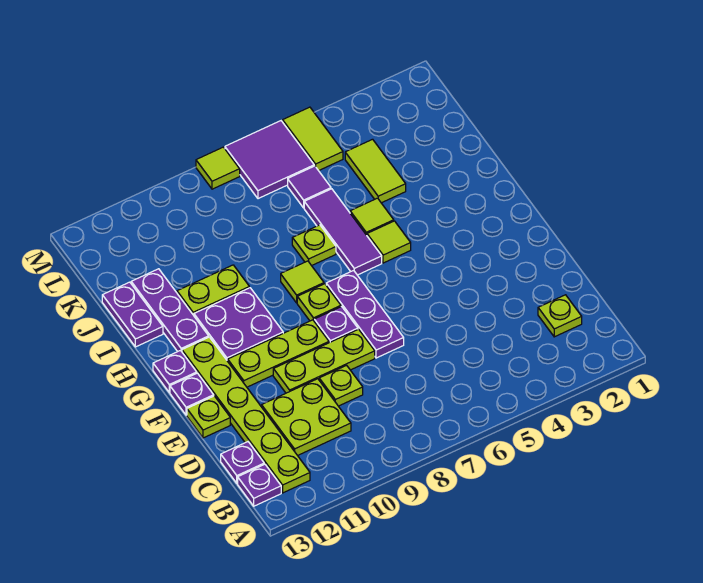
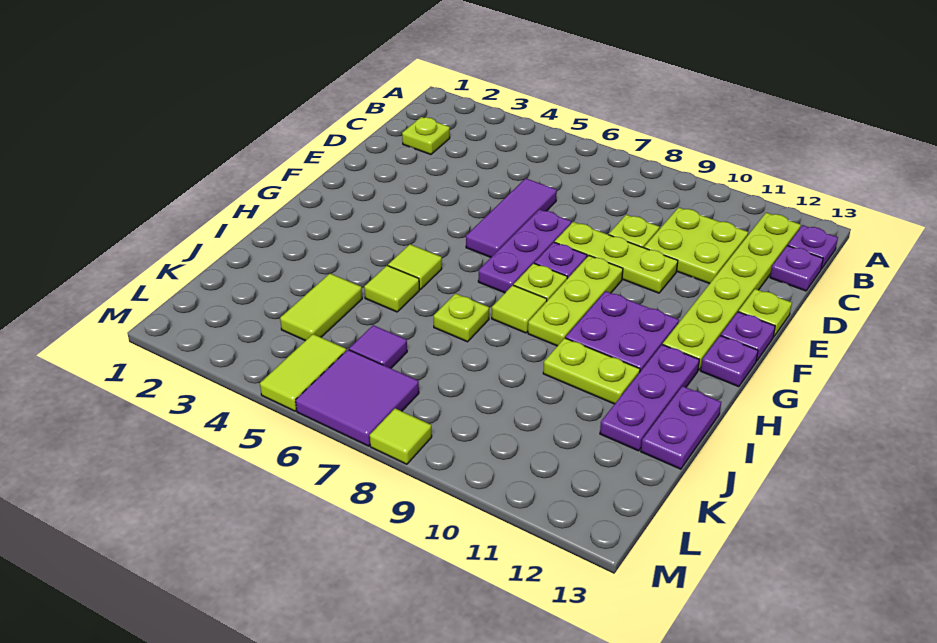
lime plate F9:F11 level 1 -> lime plate F9:H9 level 1
purple tile H6:J6 level 1 -> purple tile D6:F6 level 1

